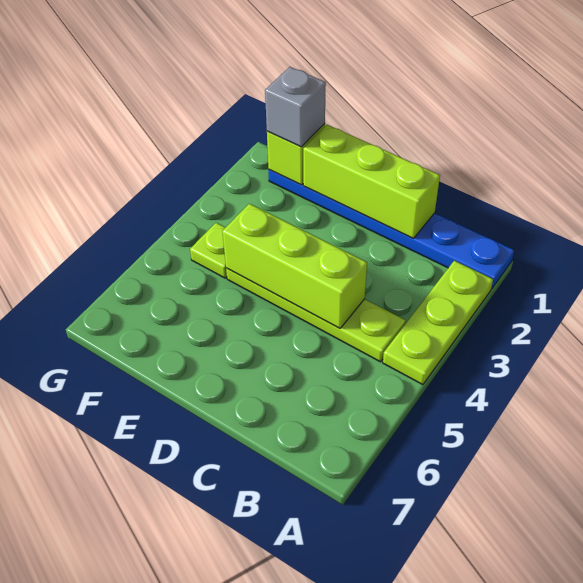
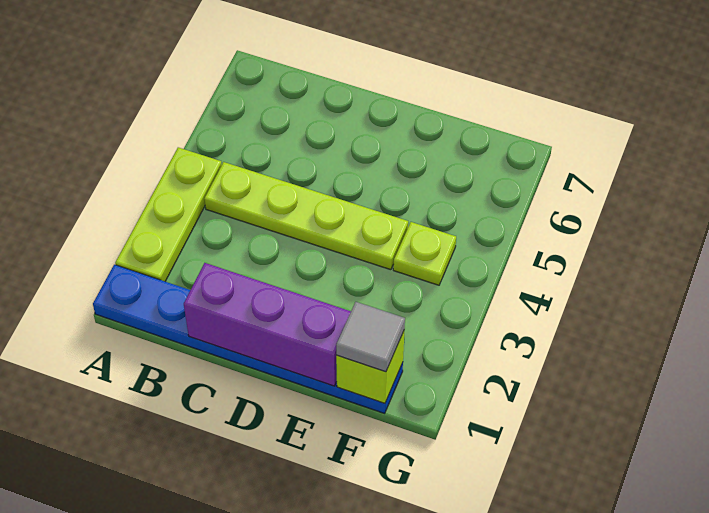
lime brick C1:E1 level 2 -> purple brick C1:E1 level 2
lime brick C4:E4 level 2 -> none
grey brick F1 level 3 -> grey tile F1 level 3

